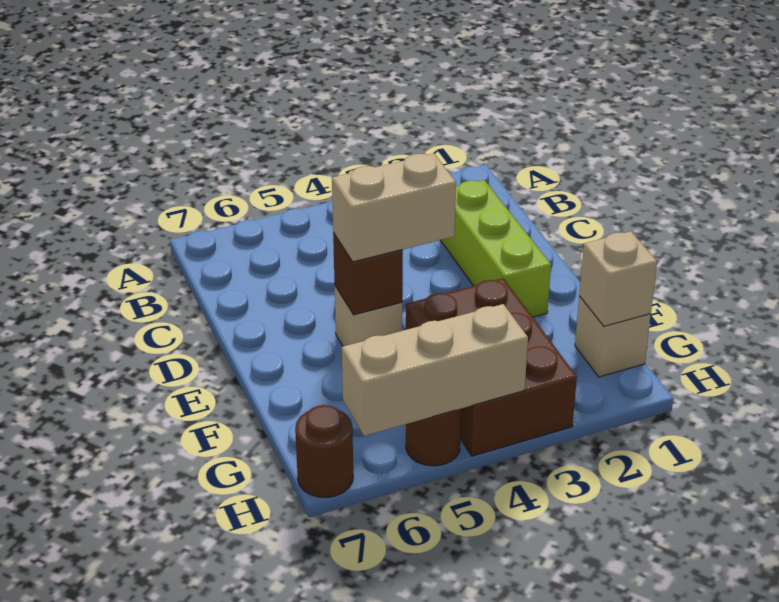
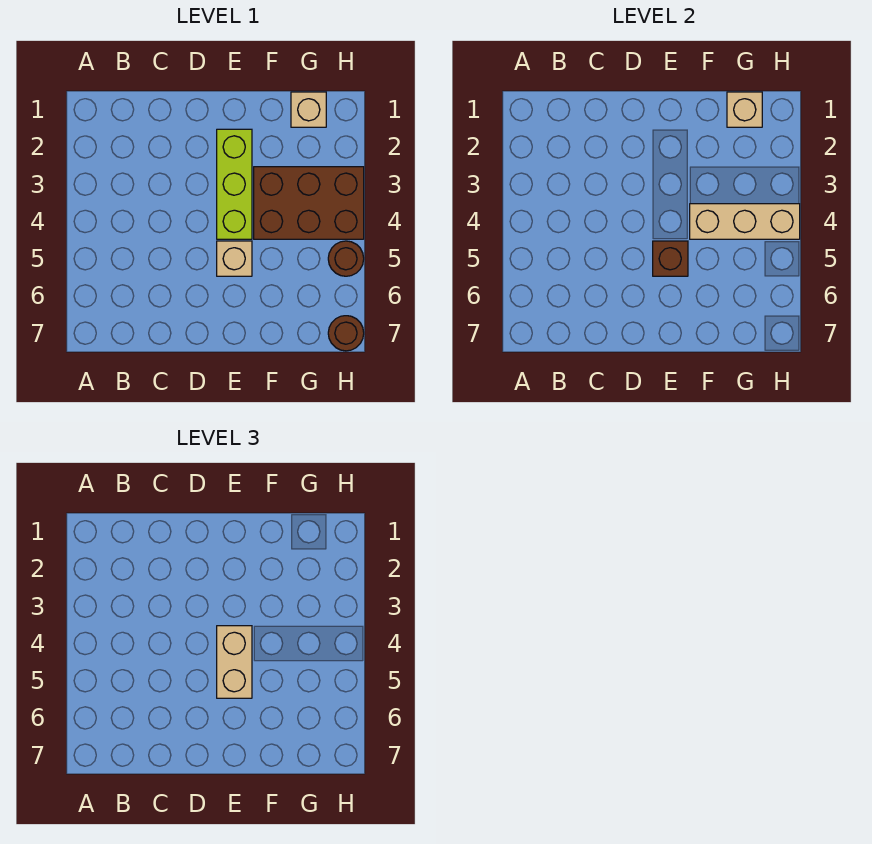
lime brick C2:E2 level 1 -> lime brick E2:E4 level 1
tan brick H4:H6 level 2 -> tan brick F4:H4 level 2

